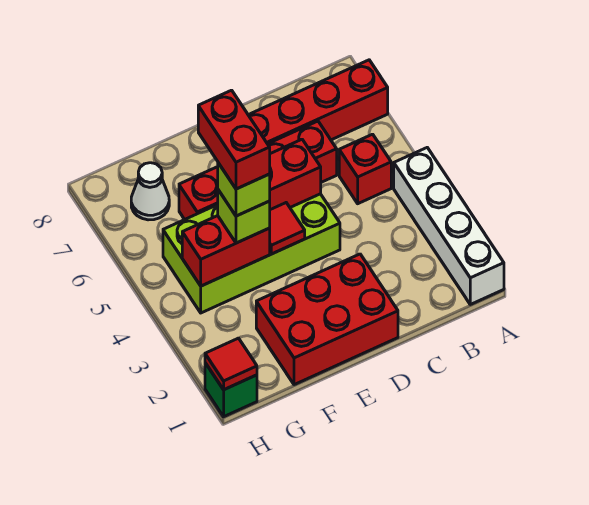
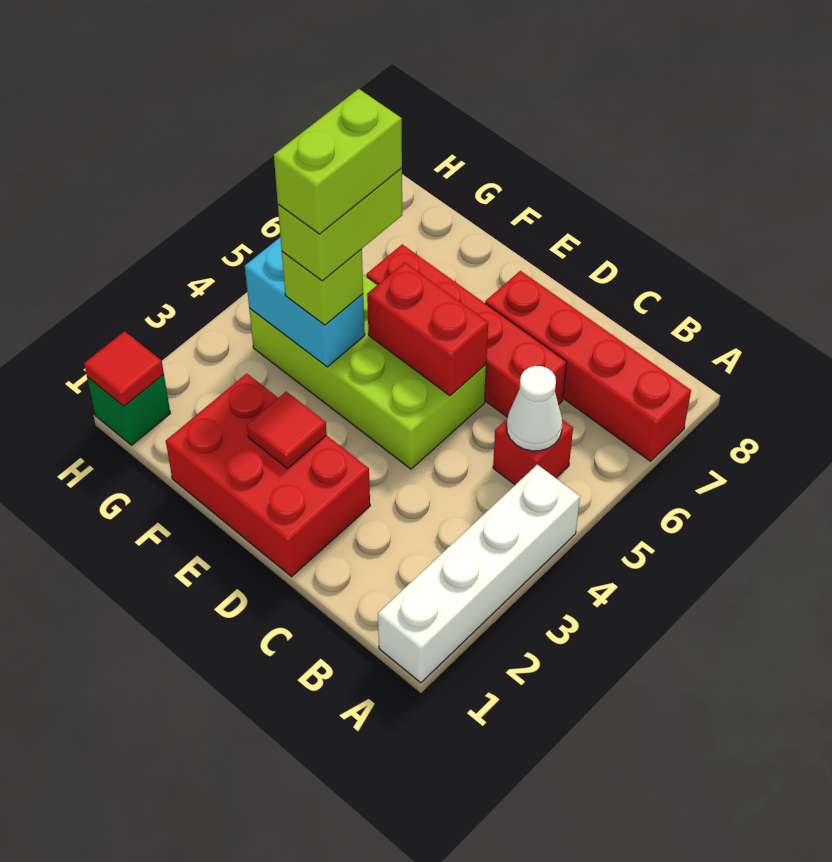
red tile E4 level 2 -> red tile E2 level 2
red brick F4:G4 level 2 -> cyan brick F4:G4 level 2
lime brick F4 level 4 -> lime brick F4:F5 level 4
red brick F4:F5 level 5 -> lime brick F4:F5 level 5
white cone G7 level 1 -> white cone B5 level 2

